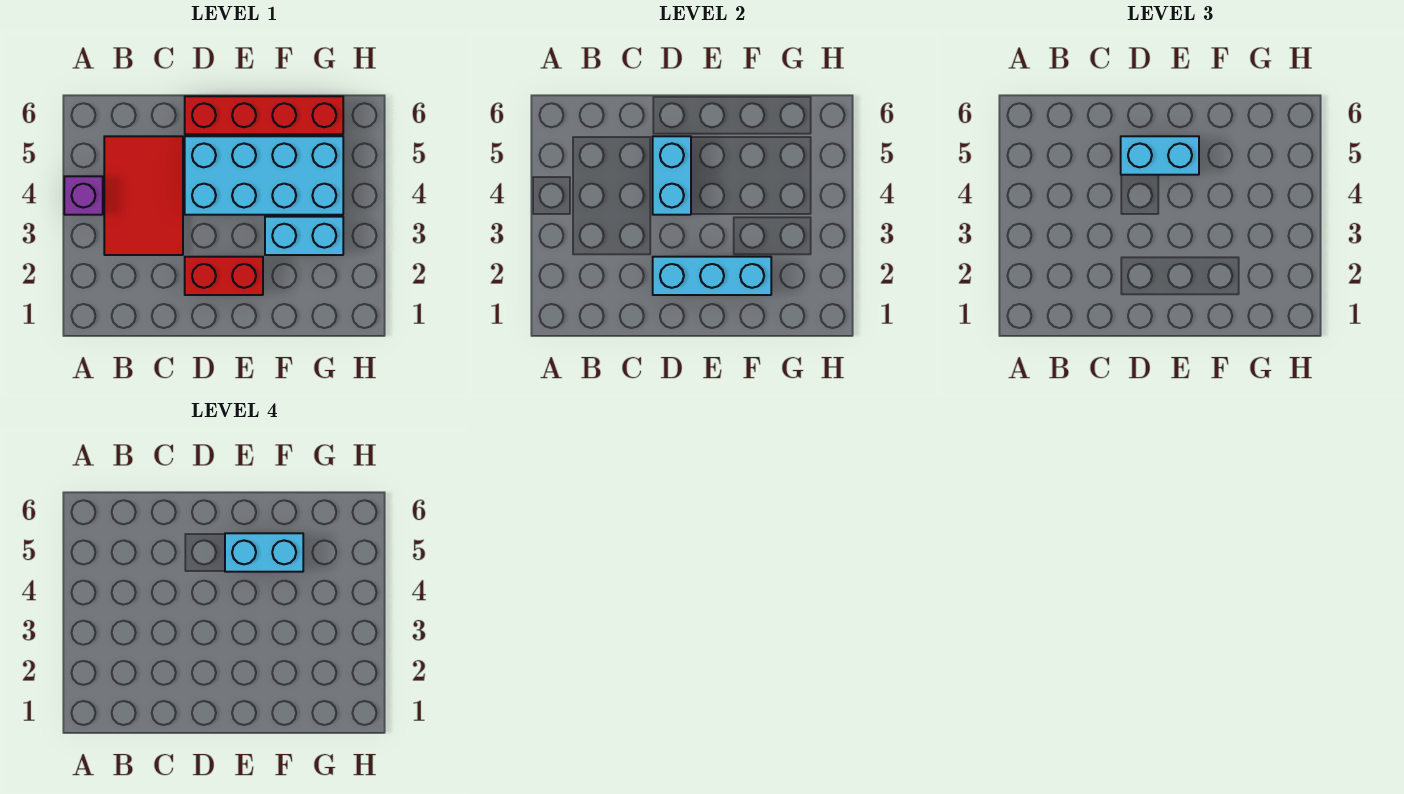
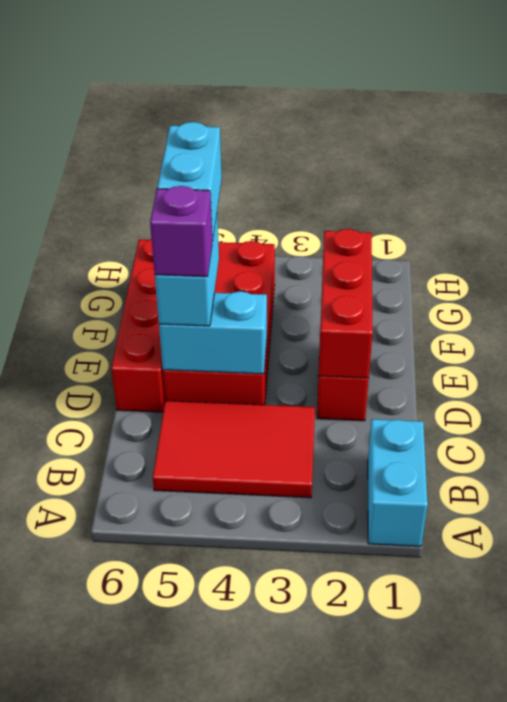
purple brick A4 level 1 -> purple brick D5 level 4
cyan brick D2:F2 level 2 -> red brick D2:F2 level 2
cyan brick D4:G5 level 1 -> red brick D4:G5 level 1
cyan brick F3:G3 level 1 -> cyan brick A1:B1 level 1

